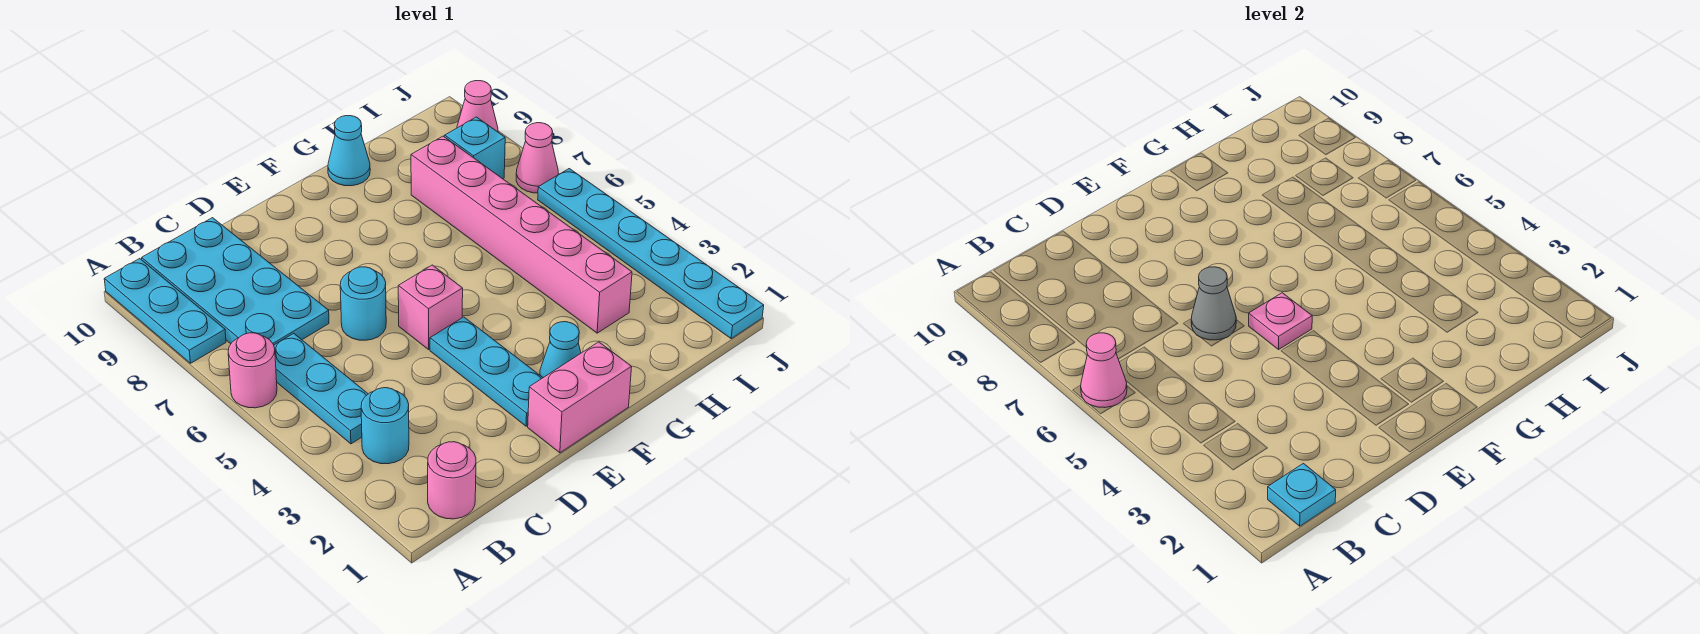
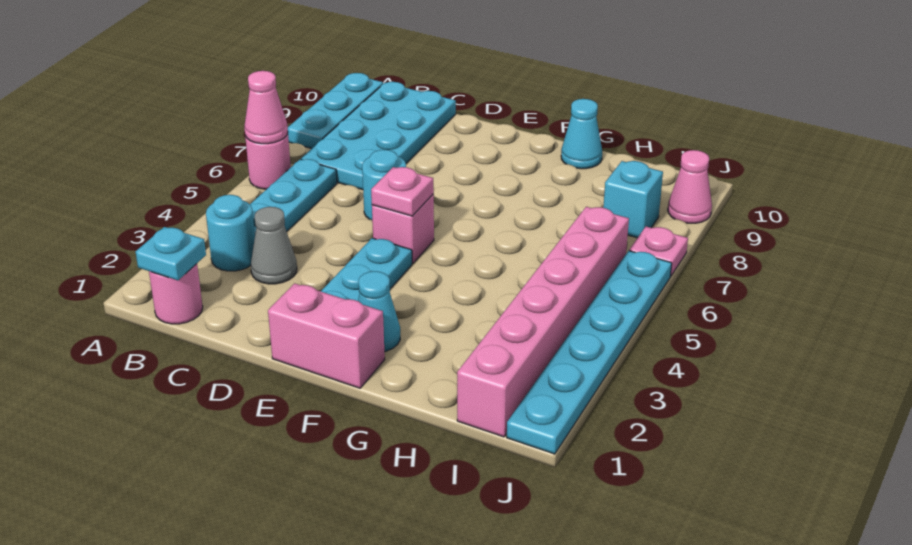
grey cone D6 level 2 -> grey cone C3 level 1
pink brick H3:H8 level 1 -> pink brick I1:I6 level 1
pink cone J7 level 1 -> pink plate J7 level 1

